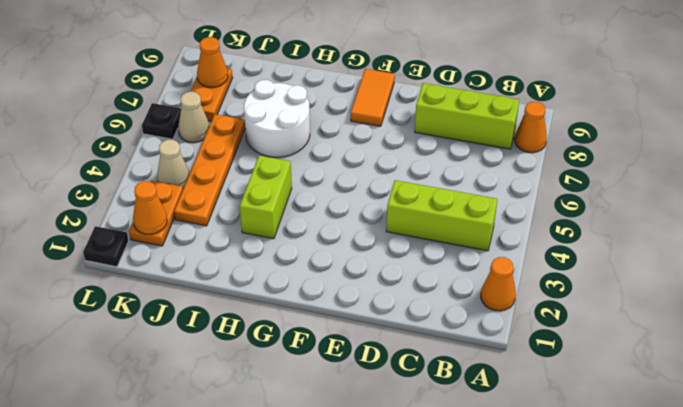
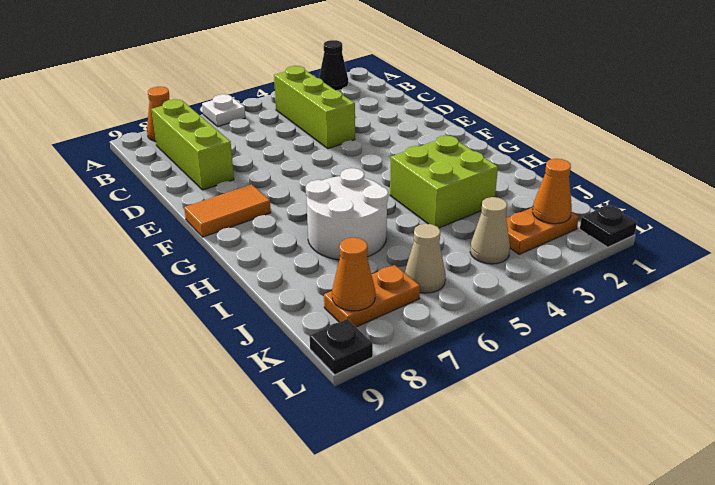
orange cone A2 level 1 -> black cone A2 level 1
none -> white plate A6 level 1
lime brick H3:H4 level 1 -> lime brick H3:I4 level 1
orange plate J3:J6 level 1 -> none
black plate L6 level 1 -> black plate L9 level 1

